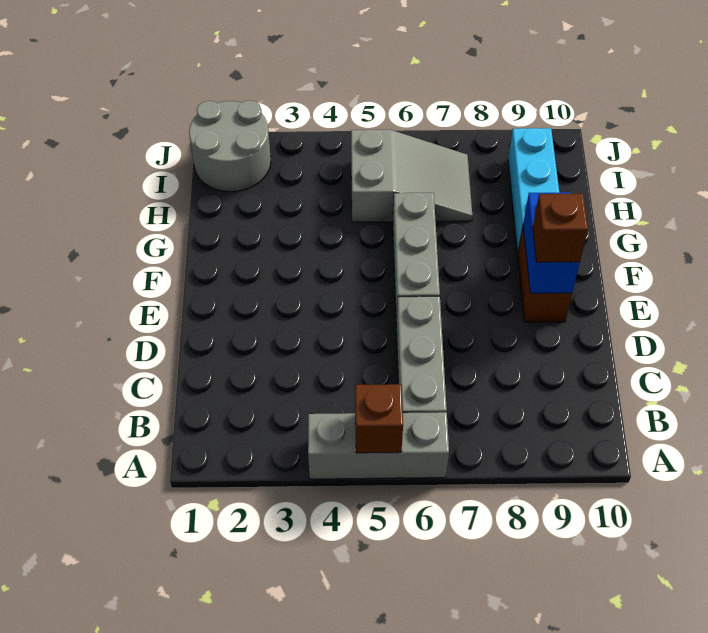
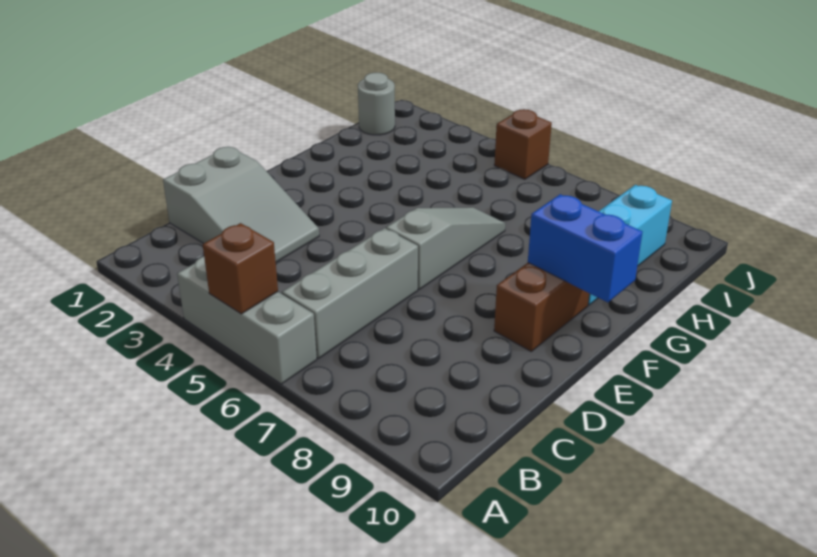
grey brick E6:G6 level 1 -> grey slope E6:G6 level 1 top E
blue brick E9:F9 level 2 -> blue brick F9:F10 level 2
brown brick E9 level 3 -> brown brick J5 level 1
grey slope H5:I7 level 1 top 5 -> grey slope C1:D3 level 1 top 1
grey round brick I1:J2 level 1 -> grey round brick I1 level 1

